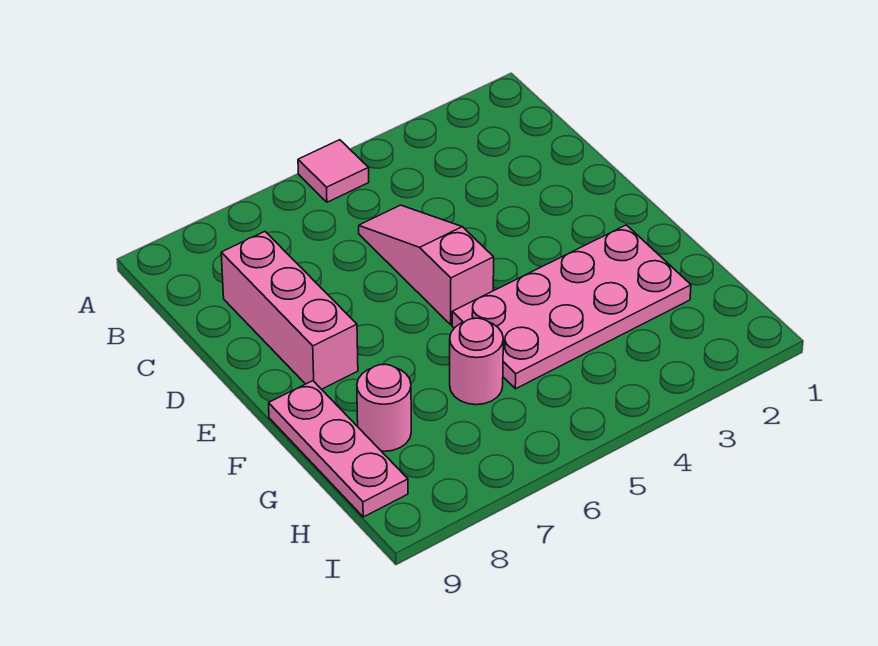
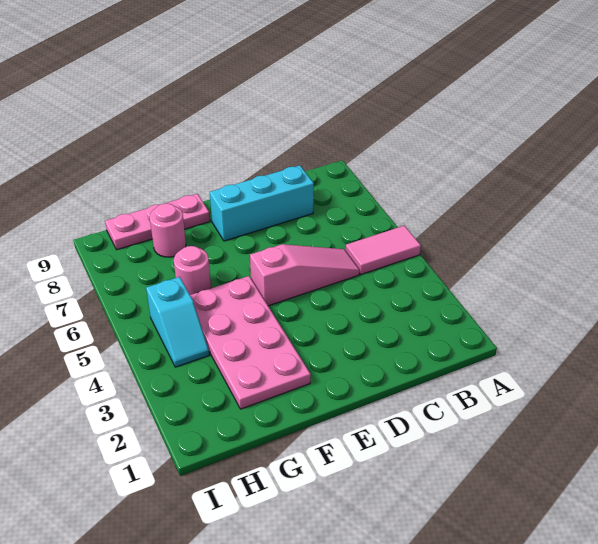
pink tile A5 level 1 -> pink tile A5:B5 level 1
pink brick C8:E8 level 1 -> cyan brick C8:E8 level 1
none -> cyan slope H4:H5 level 1 top 5

